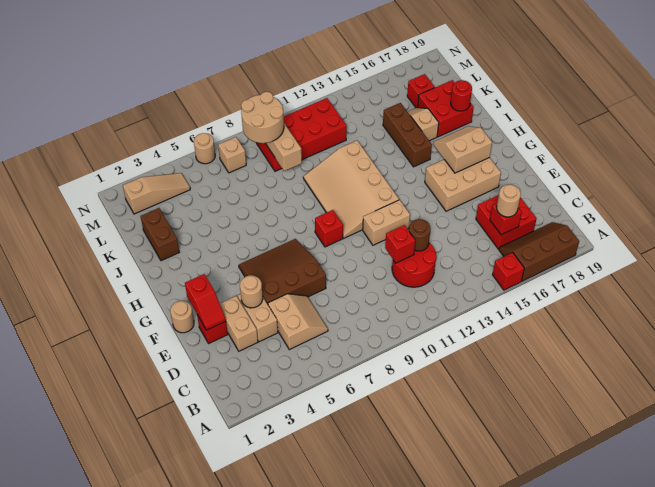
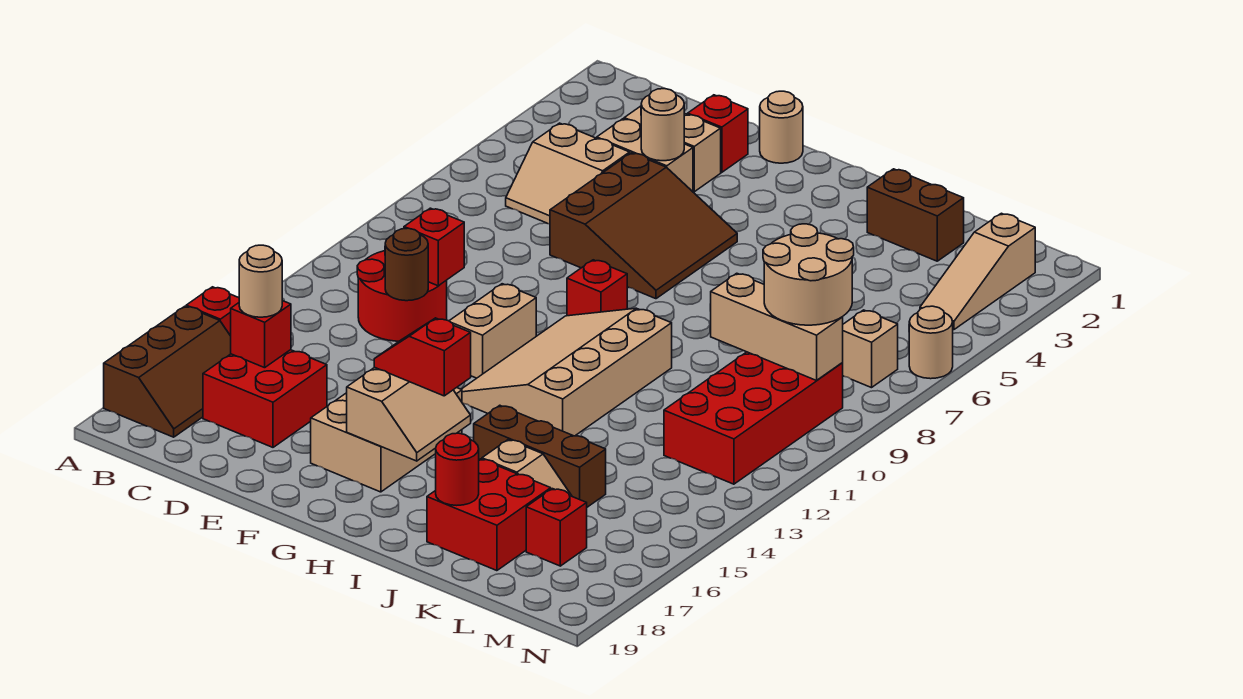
red slope E2:F2 level 2 top F -> red slope G16:H16 level 3 top H
tan slope G10:J12 level 1 top 12 -> tan slope G10:I13 level 1 top I

